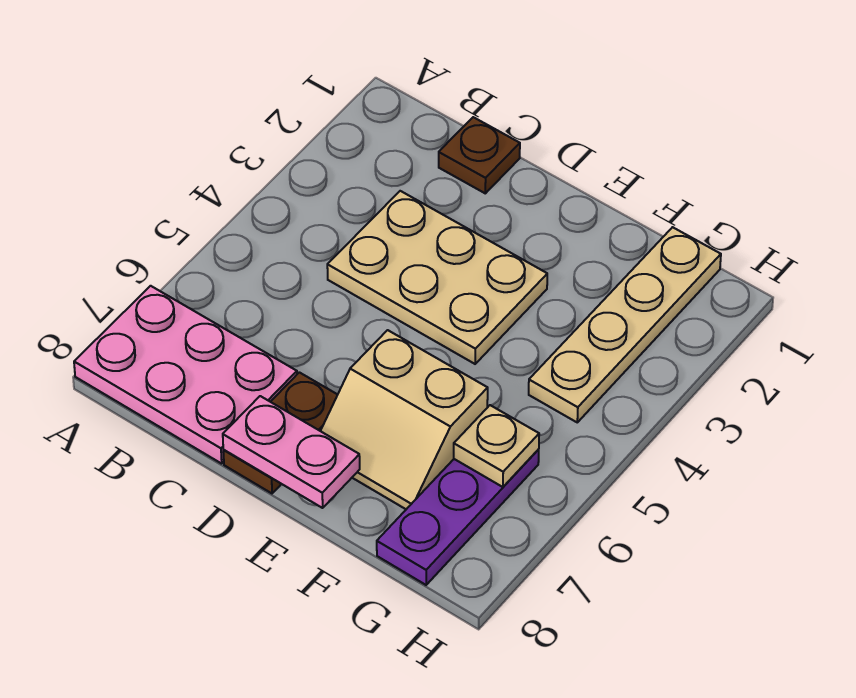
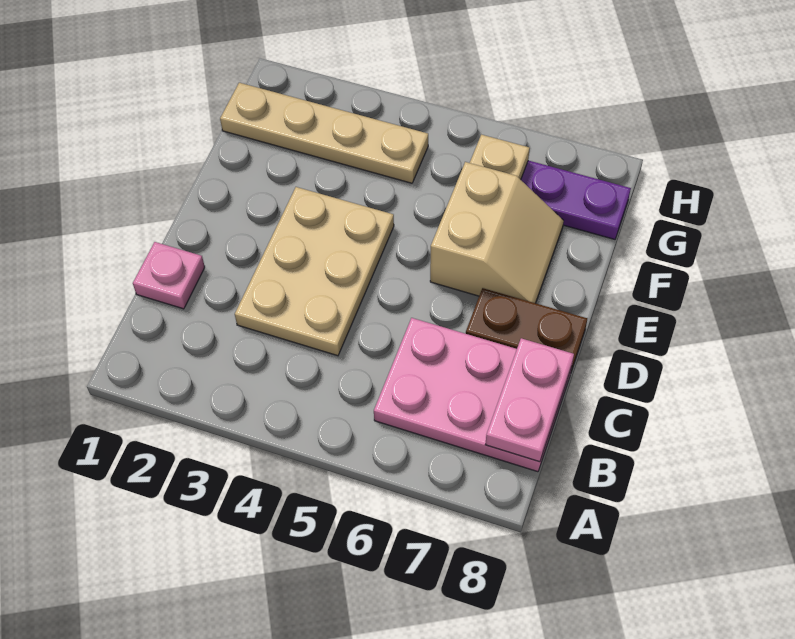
pink plate A7:C8 level 1 -> pink plate B6:C8 level 1
brown plate C1 level 1 -> pink plate C1 level 1
pink plate D8:E8 level 2 -> pink plate B8:C8 level 2

